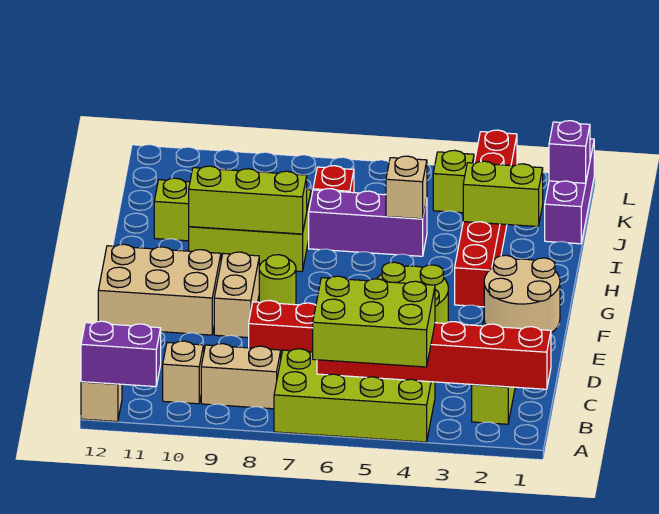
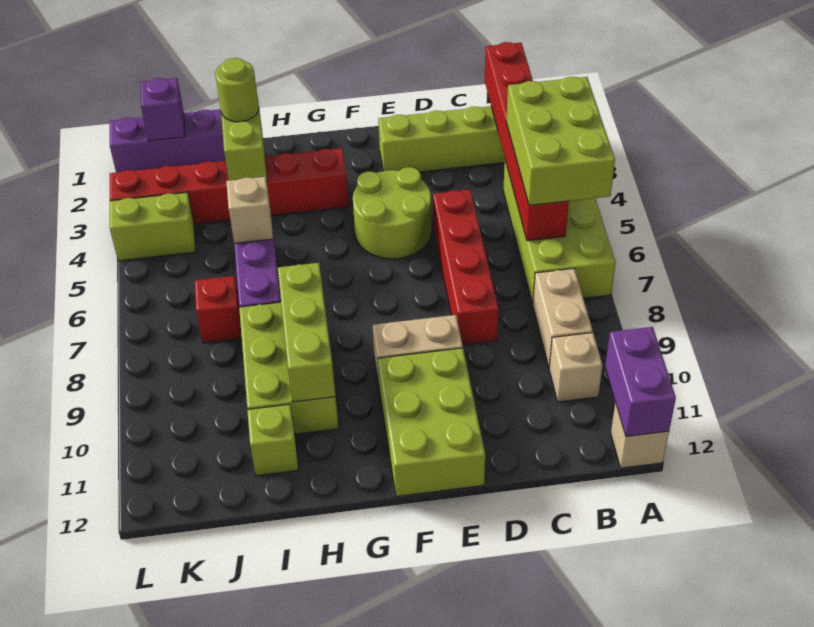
tan round brick D1:E2 level 2 -> none
tan brick E10:F12 level 1 -> lime brick E10:F12 level 1
lime round brick F8 level 1 -> lime round brick I2 level 3
lime brick K4 level 1 -> lime brick K4:L4 level 1

